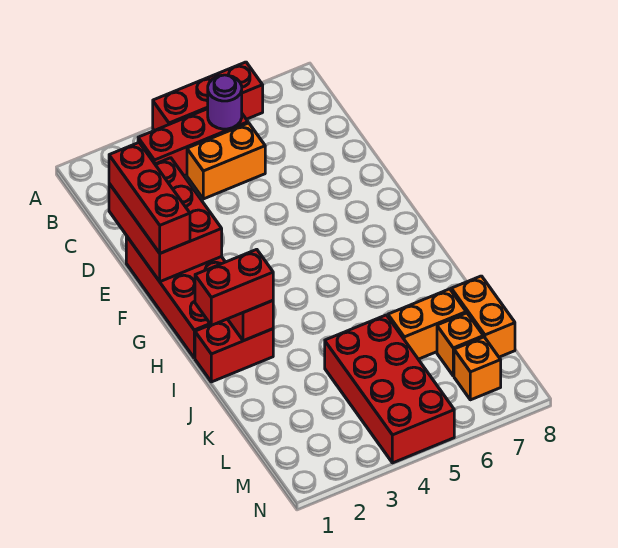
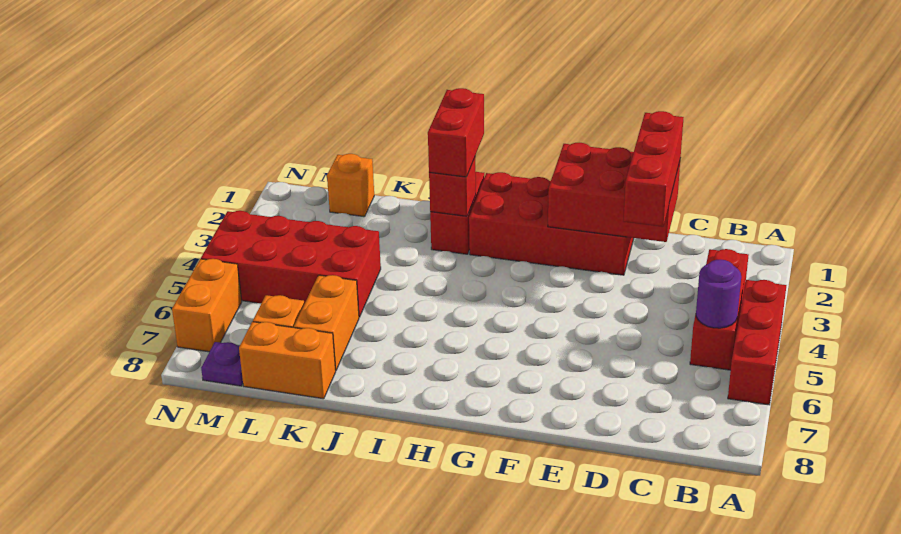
orange brick C4:C5 level 1 -> orange brick N6:N7 level 1
red brick D1:F1 level 3 -> red brick D1:D3 level 3
orange brick M7 level 1 -> orange brick L1 level 1
none -> purple plate M8 level 1

